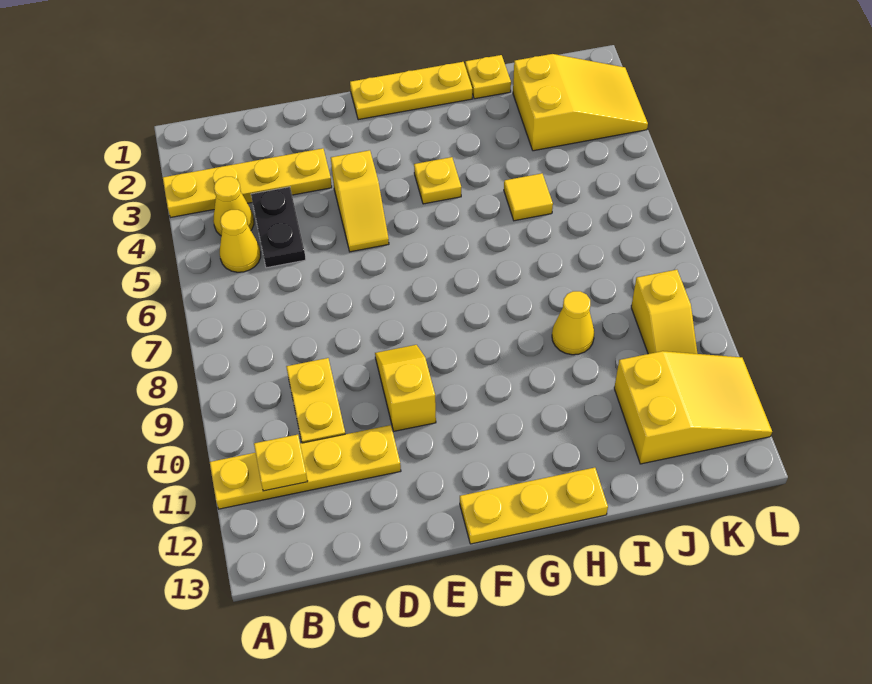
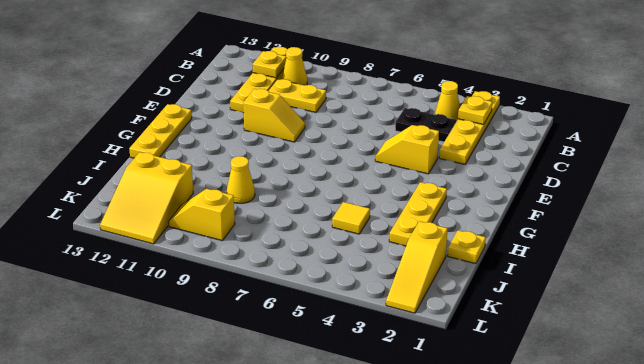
yellow cone B5 level 1 -> yellow cone B10 level 1
yellow plate F1:H1 level 1 -> yellow plate G3:I3 level 1
yellow plate G4 level 1 -> yellow plate B3 level 2
yellow slope J2:L3 level 1 top J -> yellow slope J2:L2 level 1 top J

